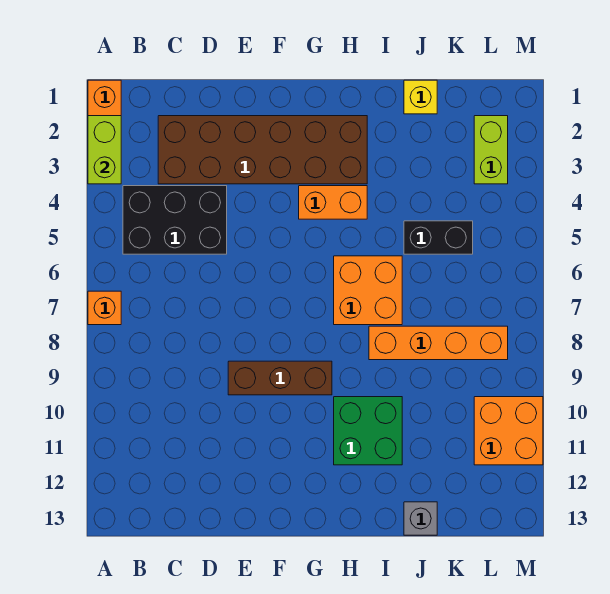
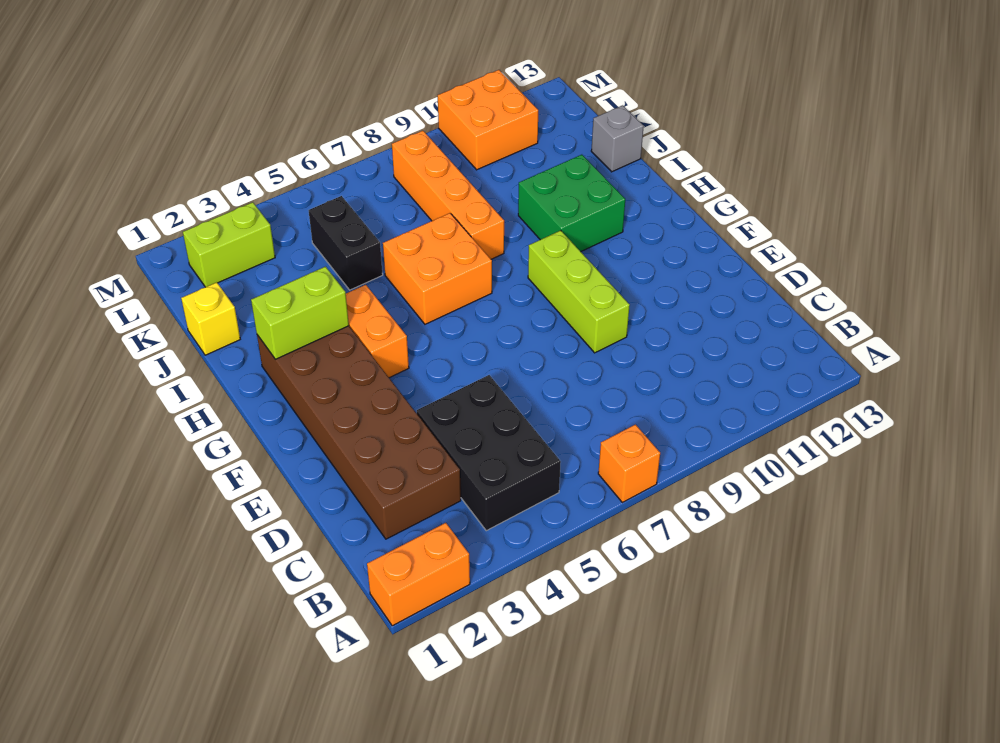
lime brick A2:A3 level 2 -> lime brick H2:H3 level 2
brown brick E9:G9 level 1 -> lime brick E9:G9 level 1

